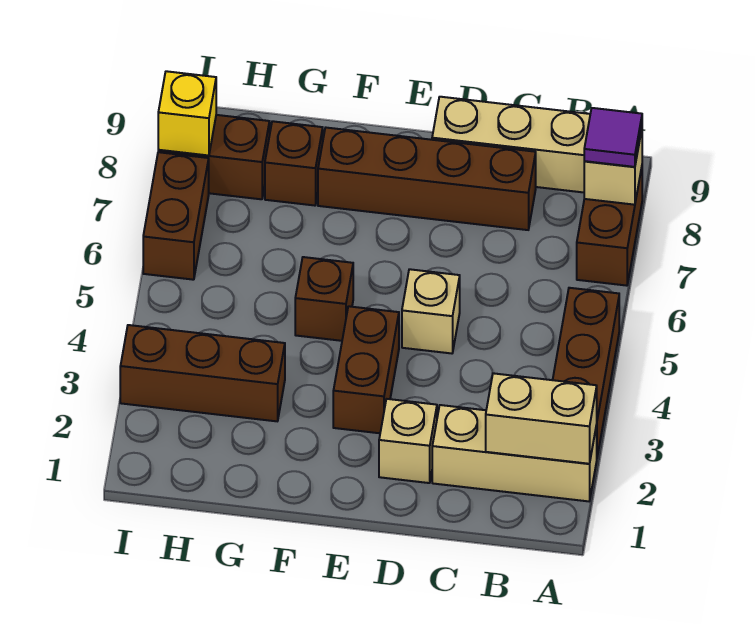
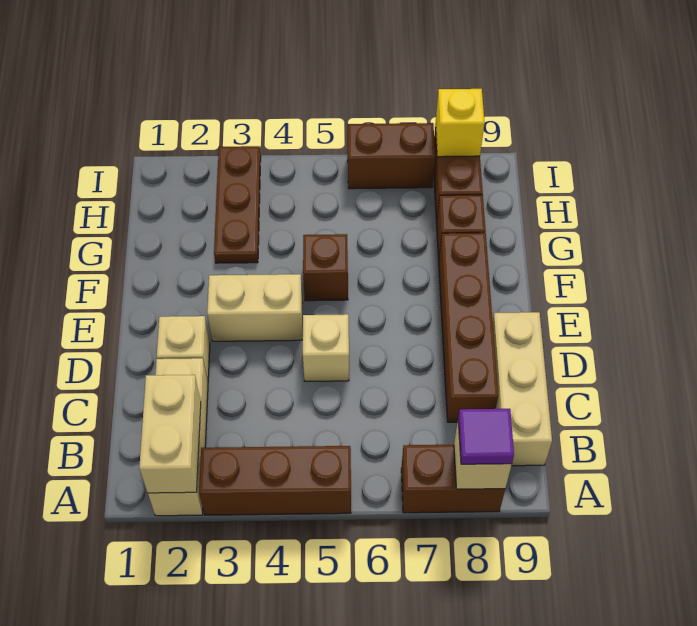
brown brick E3:E4 level 1 -> tan brick E3:E4 level 1
brown brick G3:I3 level 1 -> brown plate G3:I3 level 1

